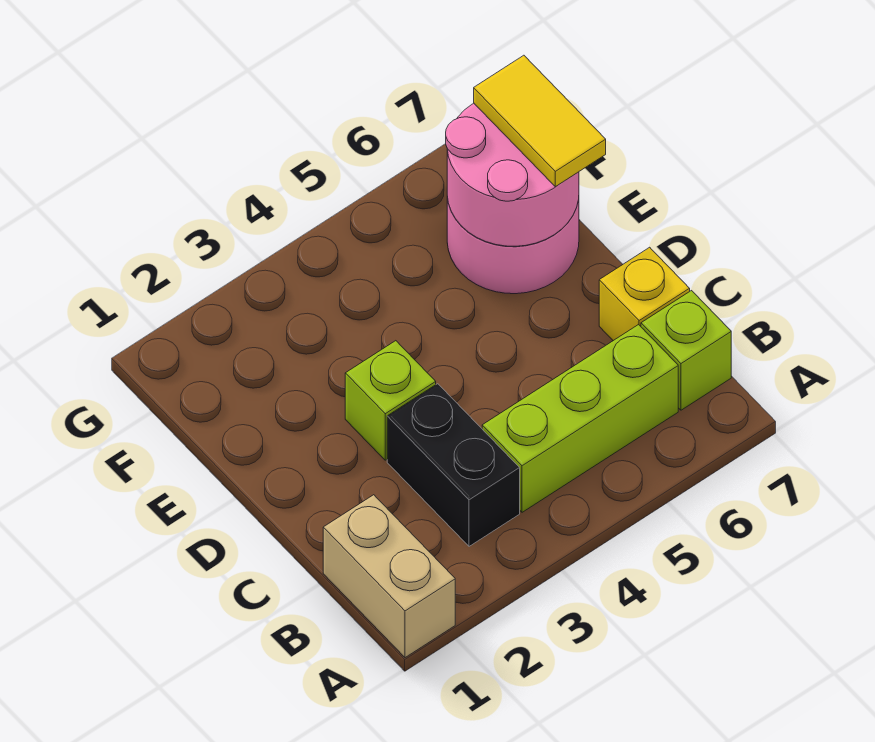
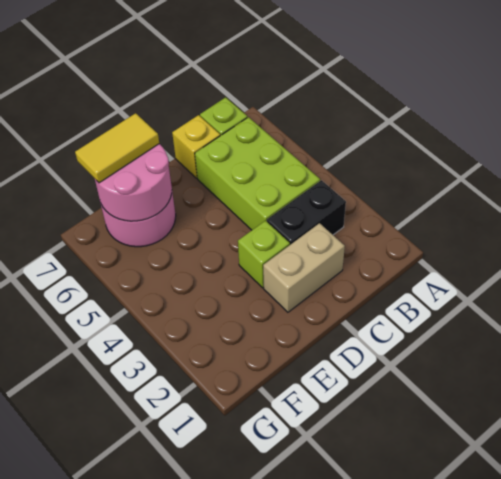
tan brick A1:B1 level 1 -> tan brick C2:D2 level 1
lime brick B4:B6 level 1 -> lime brick B4:C6 level 1

